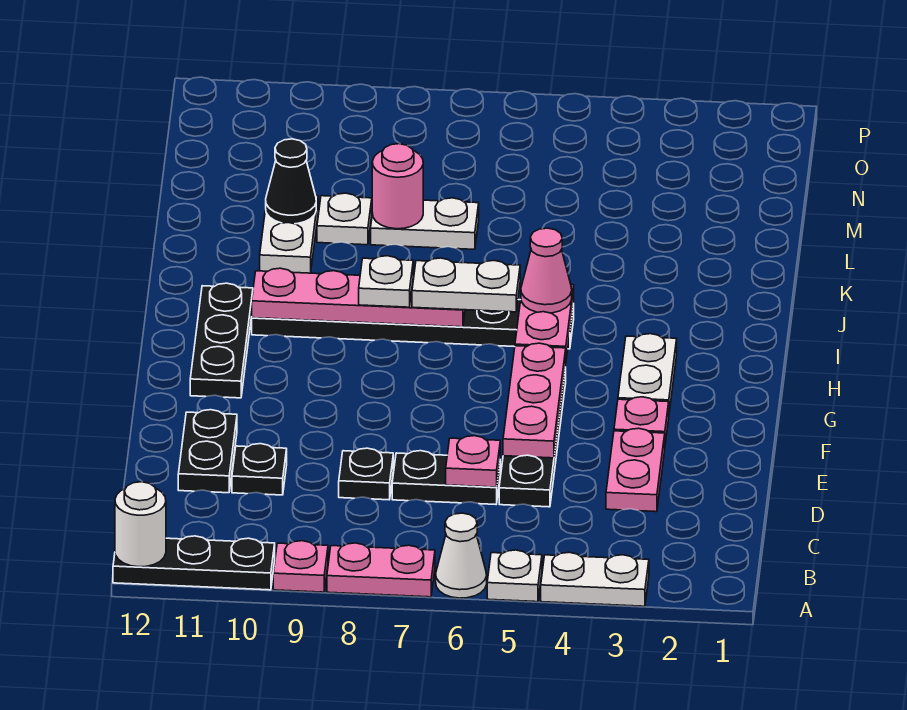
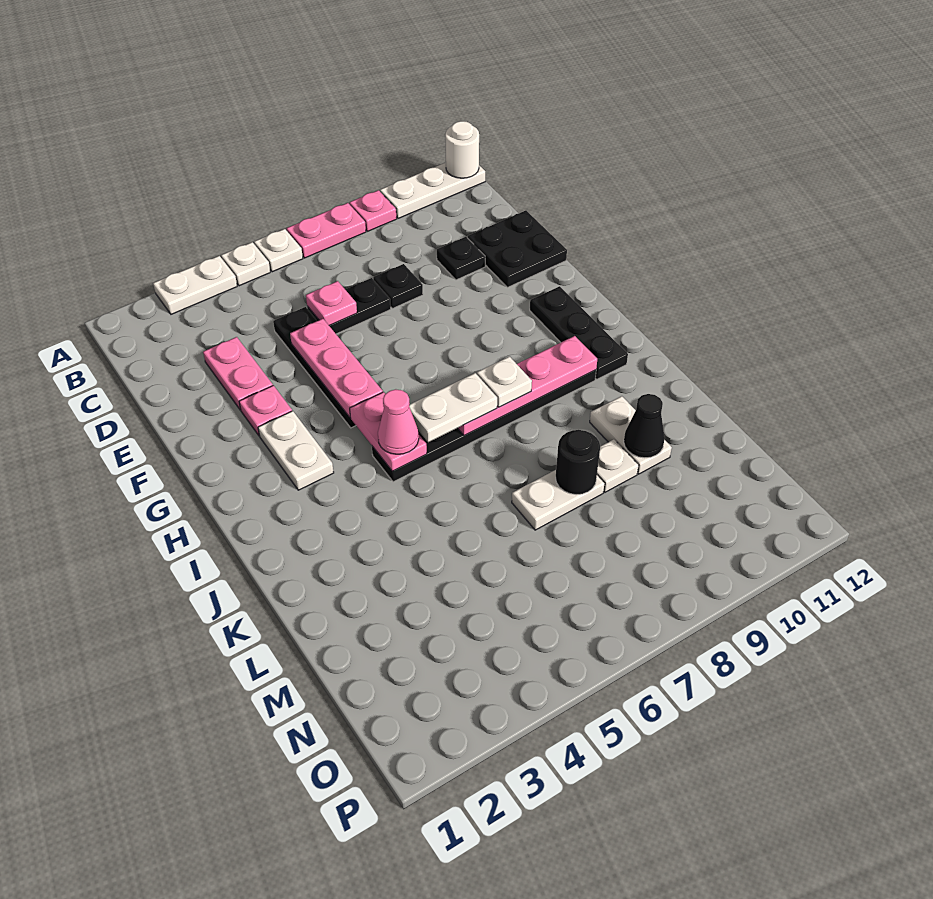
white cone A6 level 1 -> white plate A6 level 1
black plate A10:A12 level 1 -> white plate A10:A12 level 1
black plate D11:E11 level 1 -> black plate D11:E12 level 1
pink round brick L8 level 2 -> black round brick L8 level 2

